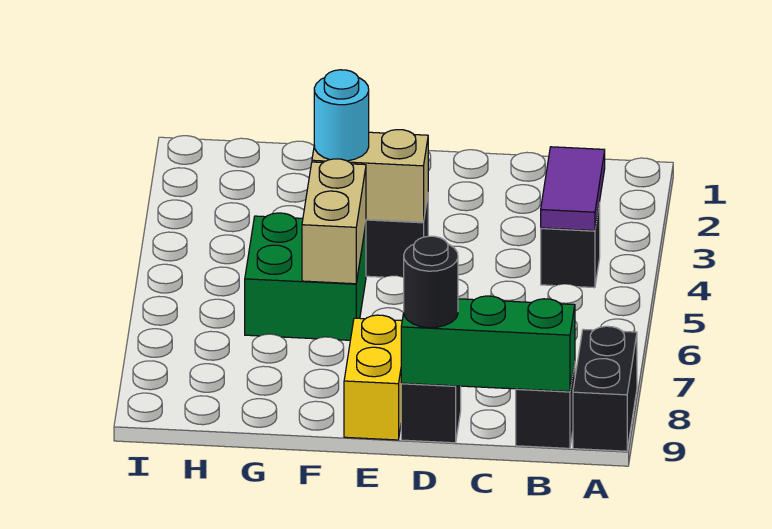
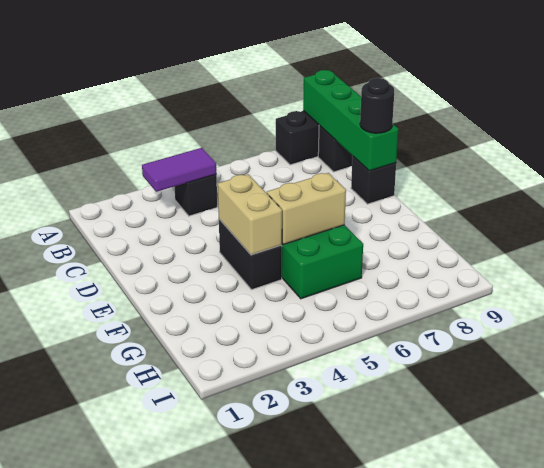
green brick B9:D9 level 2 -> green brick A9:D9 level 2
yellow brick E8:E9 level 1 -> none
cyan round brick F4 level 3 -> none

